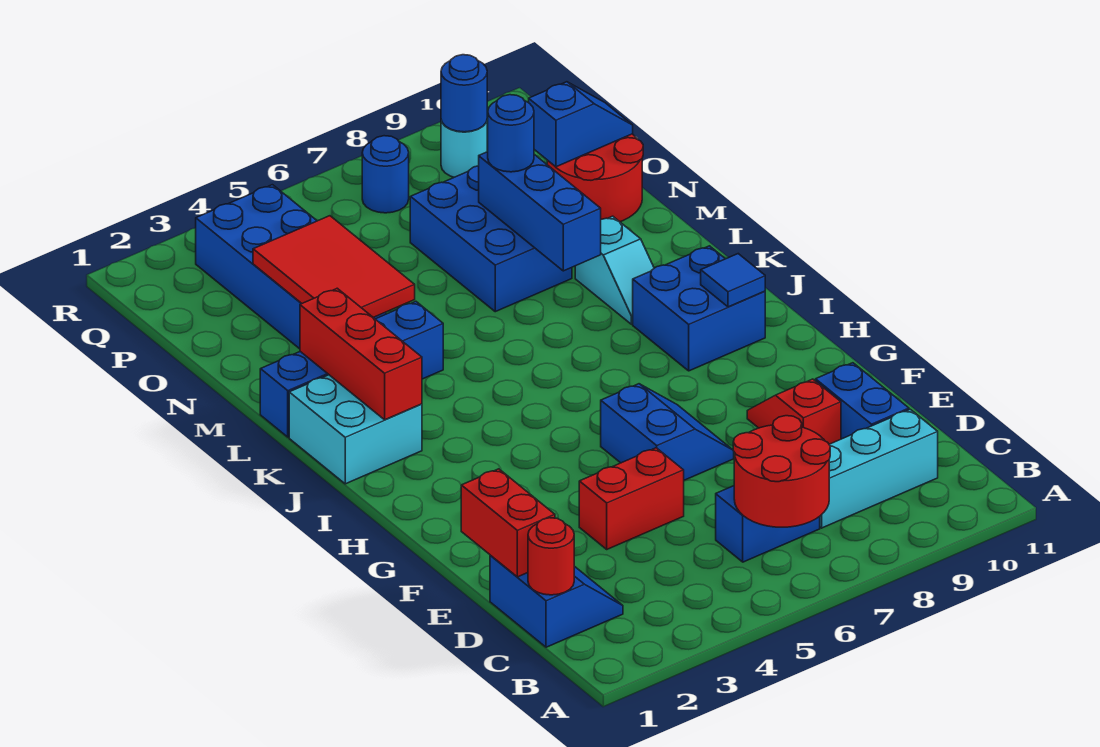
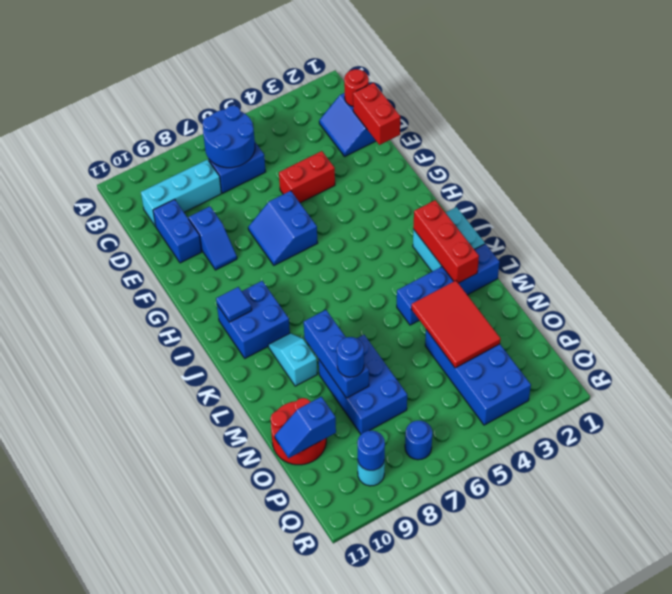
red round brick B6:C7 level 2 -> blue round brick B6:C7 level 2
red slope E9:F9 level 1 top E -> blue slope E9:F9 level 1 top E

